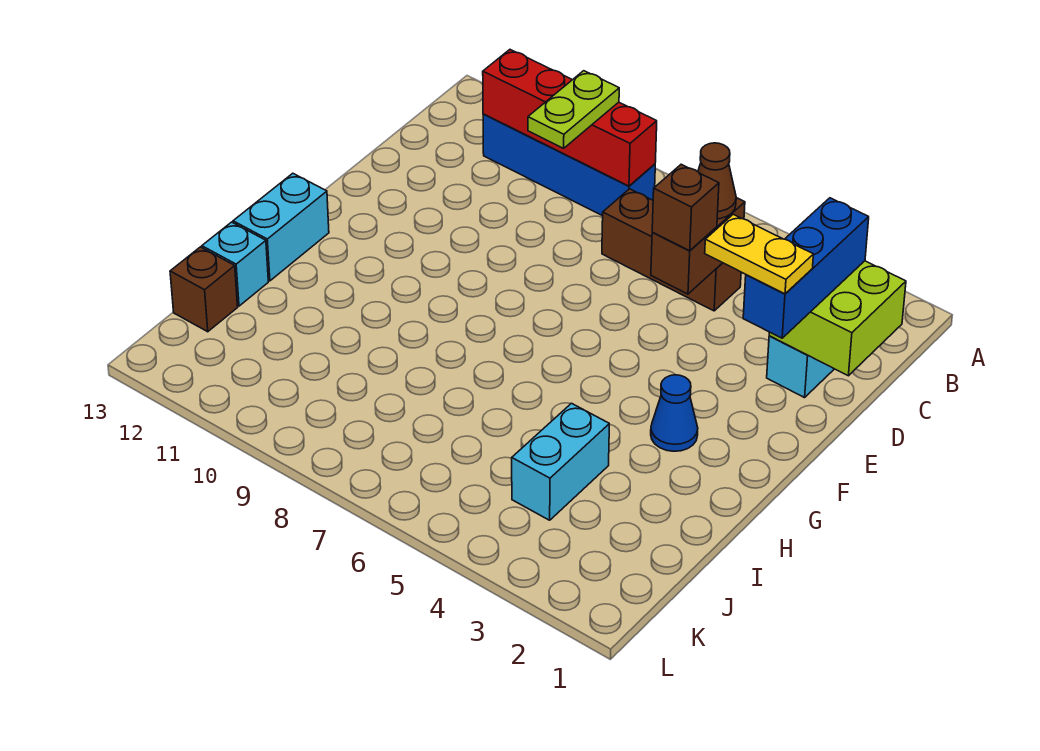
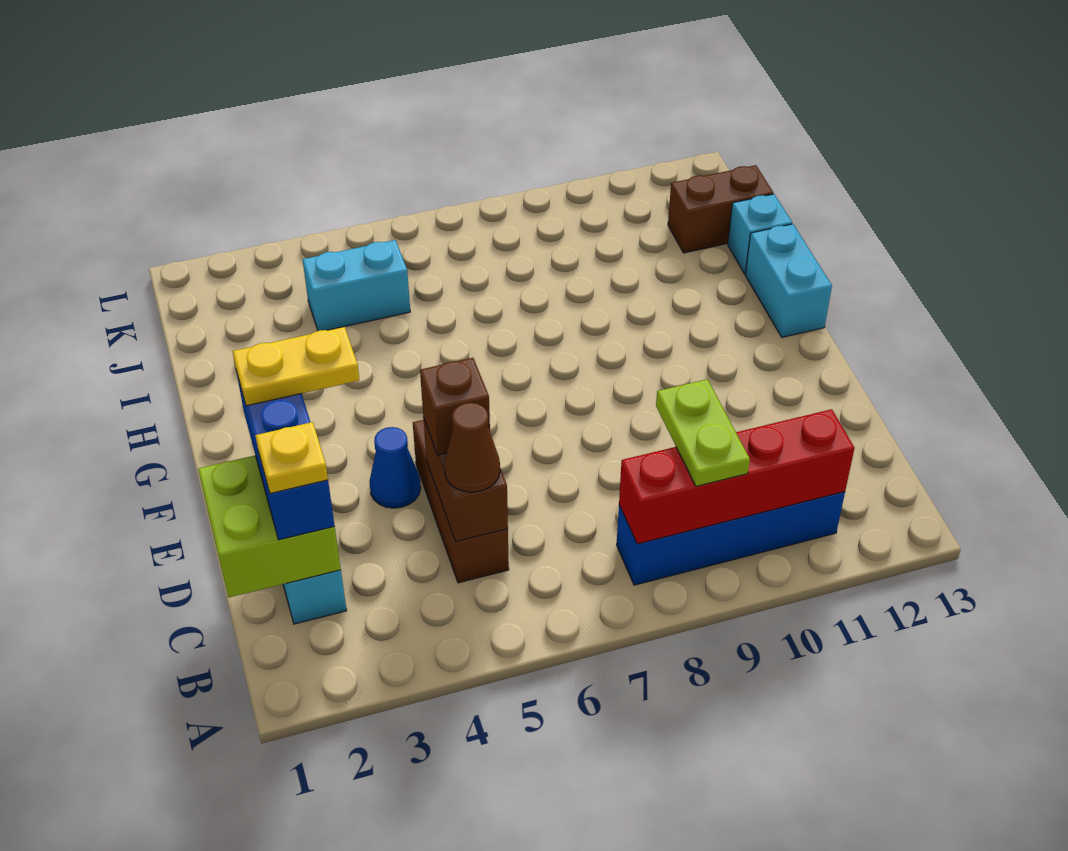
none -> yellow plate C2 level 4
brown brick C5:C7 level 1 -> brown brick C5:E5 level 1
blue cone G3 level 1 -> blue cone E4 level 1
cyan brick I4:J4 level 1 -> cyan brick J4:J5 level 1
brown brick J13 level 1 -> brown brick J12:J13 level 1

